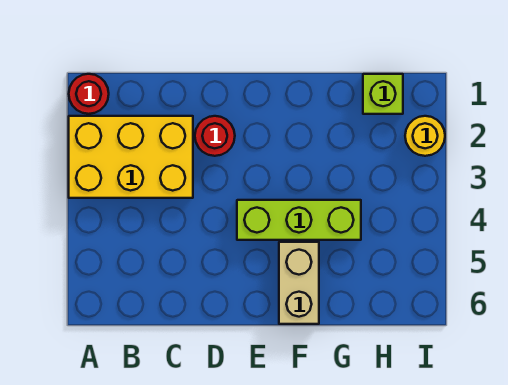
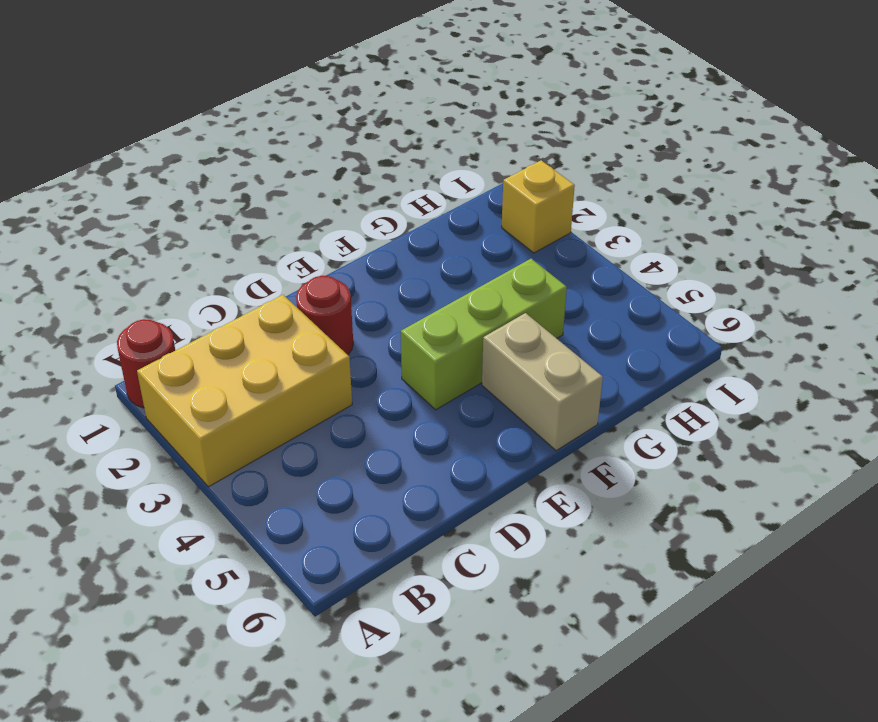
lime brick H1 level 1 -> none
yellow round brick I2 level 1 -> yellow brick I2 level 1

